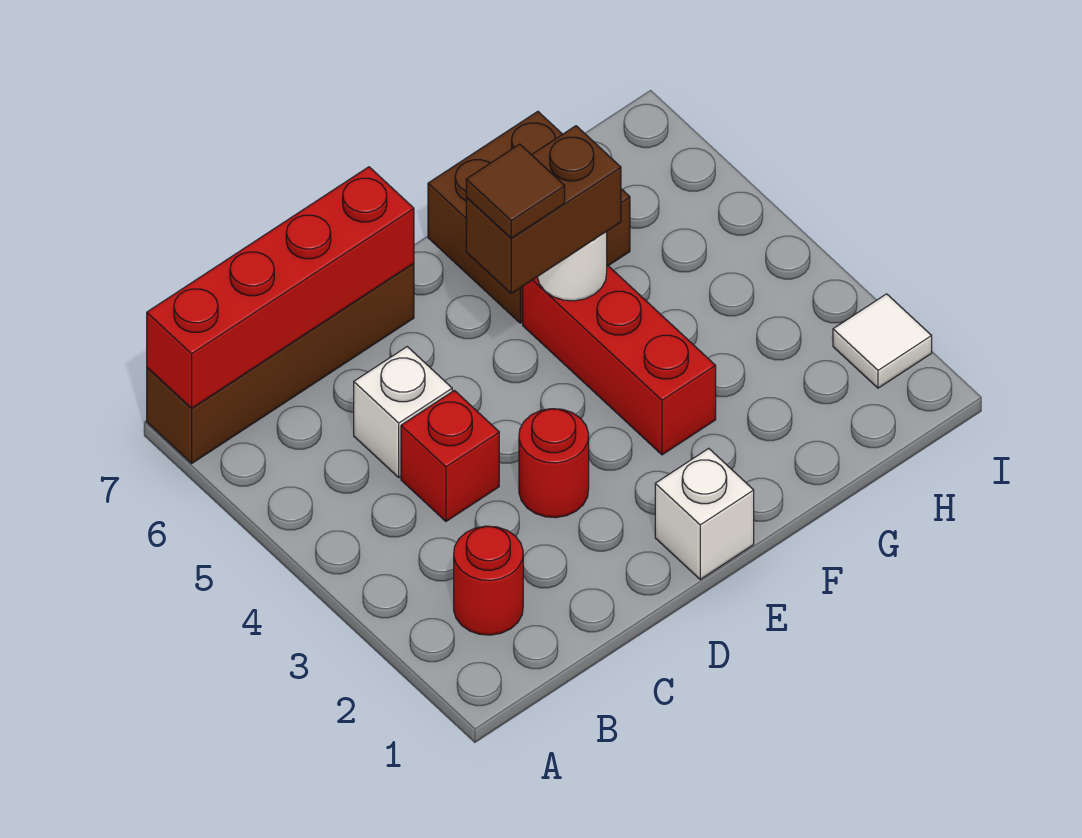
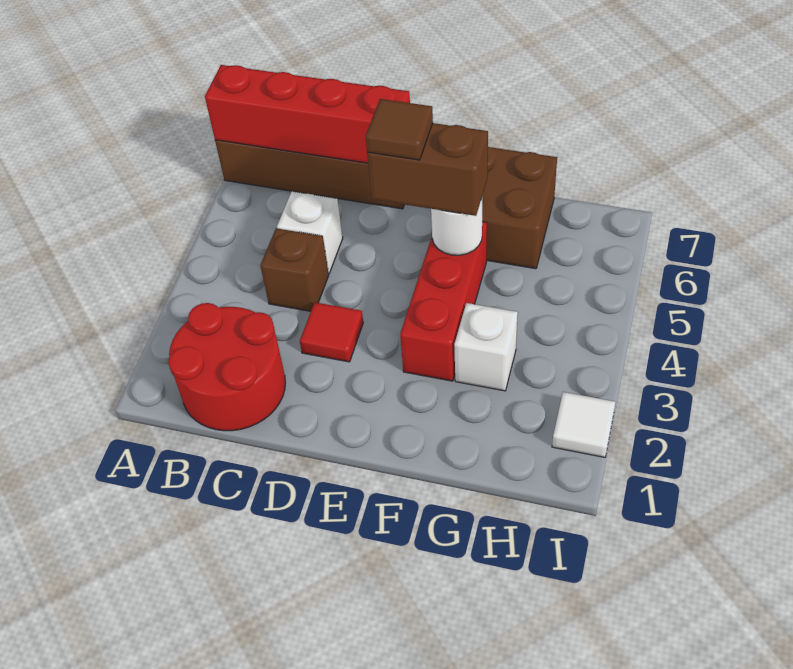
red round brick B2 level 1 -> red round brick B1:C2 level 1
red brick C4 level 1 -> brown brick C4 level 1
red round brick D3 level 1 -> red tile D3 level 1
white brick E1 level 1 -> white brick G3 level 1

